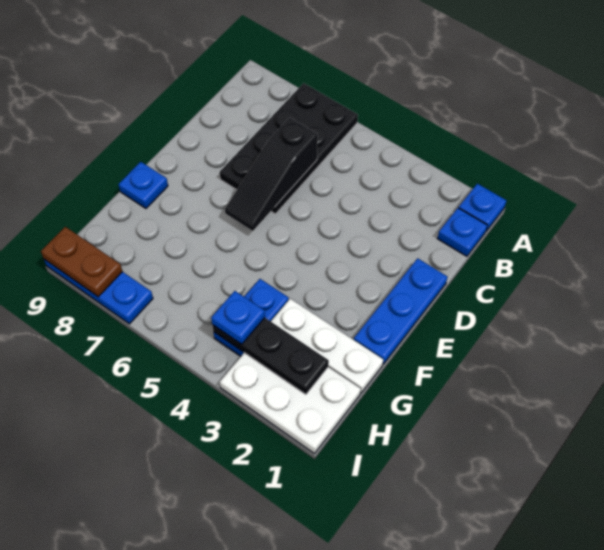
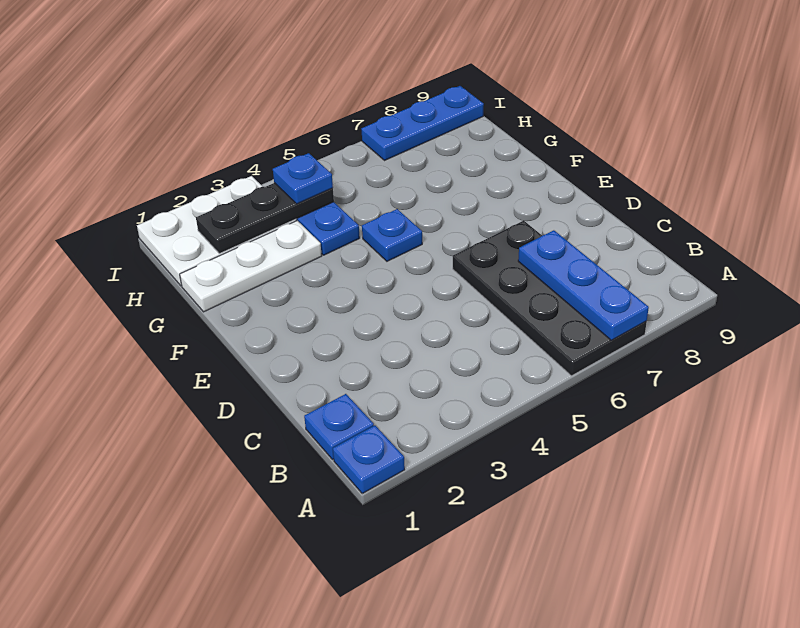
black slope C6:E6 level 2 top C -> none
blue plate D1:F1 level 1 -> blue plate A7:C7 level 2
blue plate F9 level 1 -> blue plate F5 level 1
brown plate I8:I9 level 2 -> none

